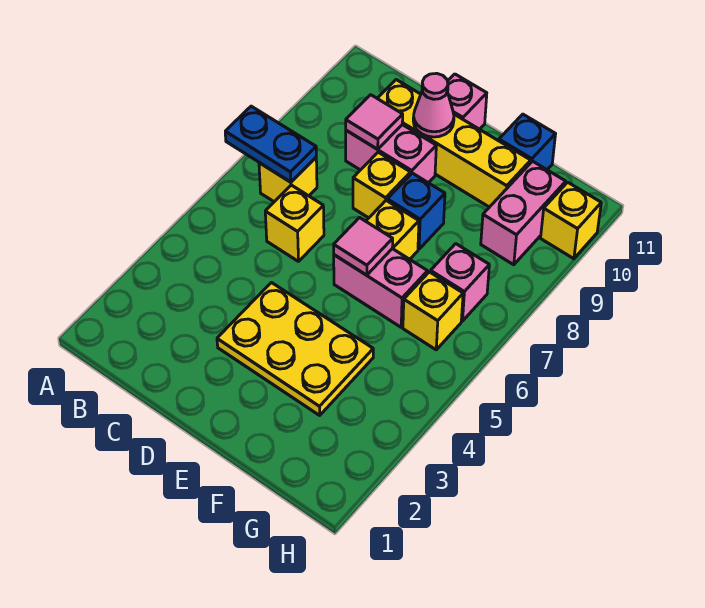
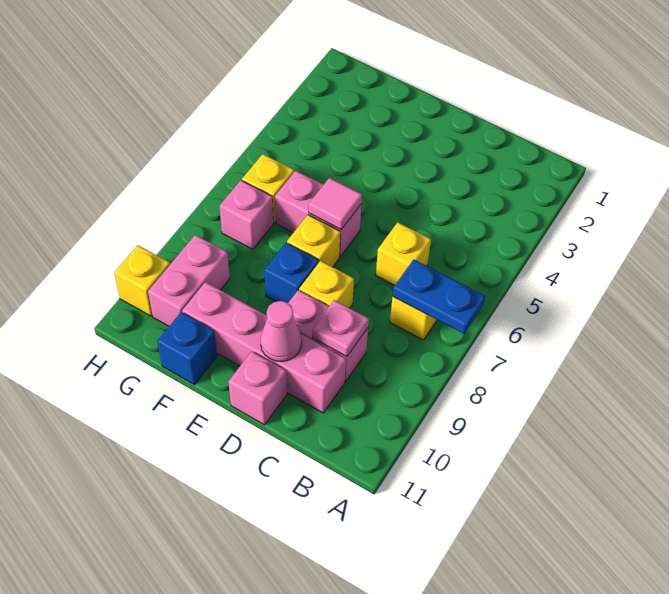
pink tile C9 level 2 -> pink plate C9 level 2
yellow brick C10:F10 level 1 -> pink brick C10:F10 level 1
yellow plate D3:F4 level 1 -> none

